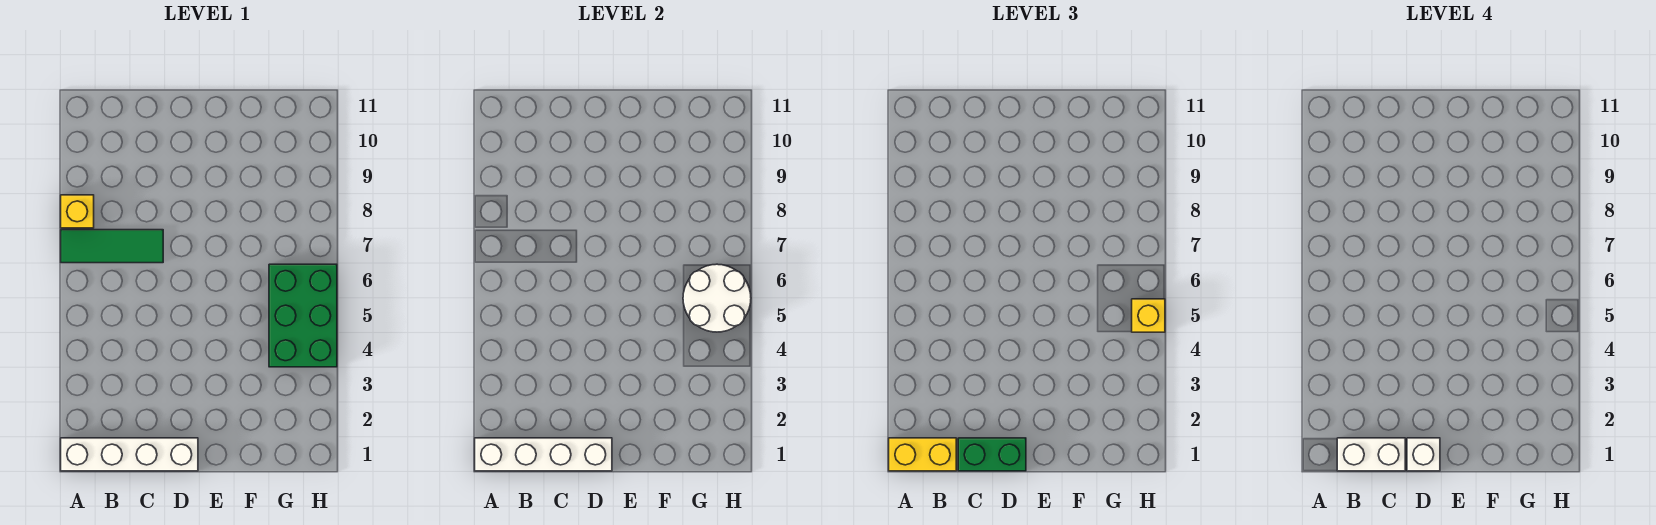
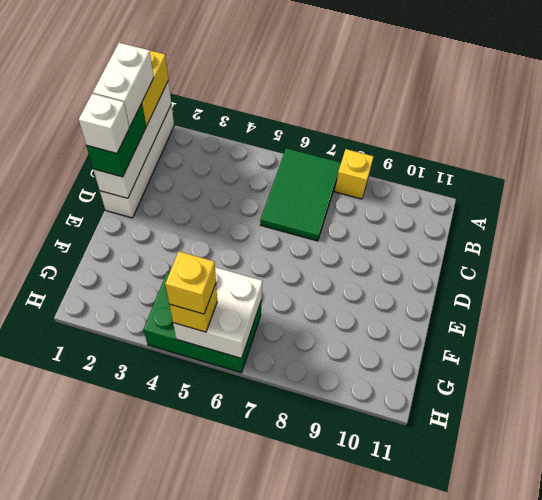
green tile A7:C7 level 1 -> green tile A6:C7 level 1
white round brick G5:H6 level 2 -> white brick G5:H6 level 2
none -> yellow brick H5 level 4

